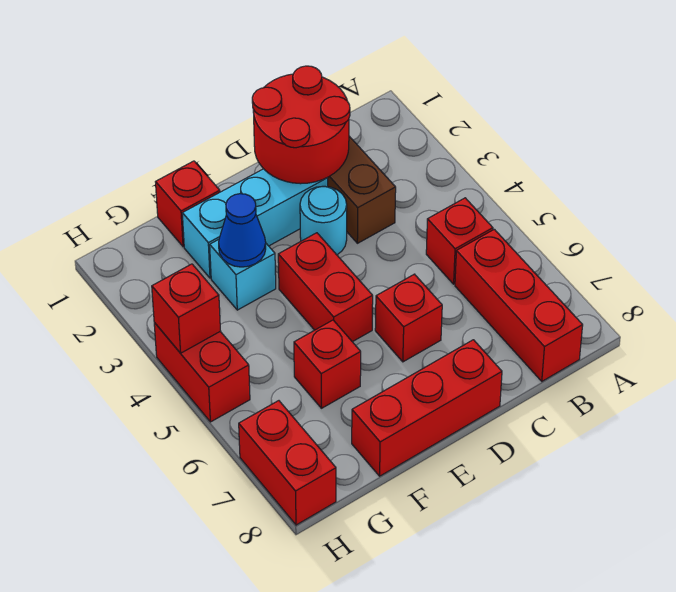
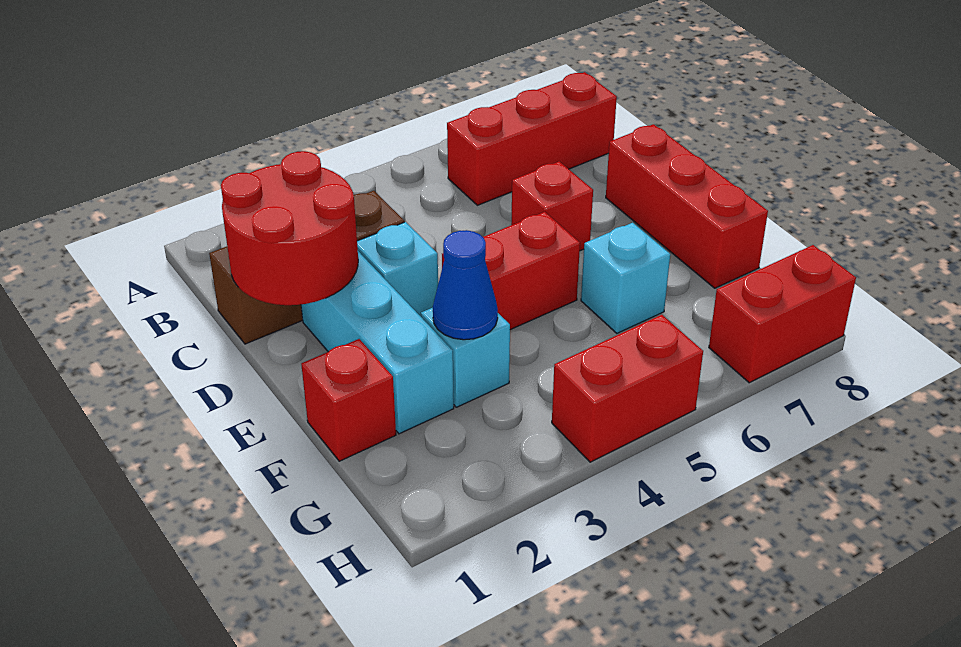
red brick B5 level 1 -> none
cyan round brick D3 level 1 -> cyan brick D3 level 1
red brick F6 level 1 -> cyan brick F6 level 1
red brick H4 level 2 -> none

